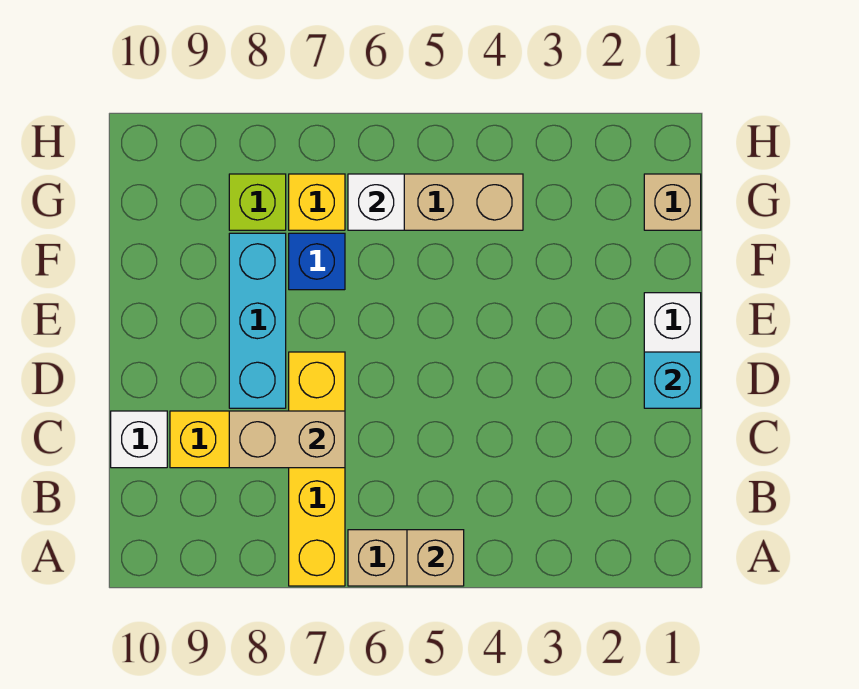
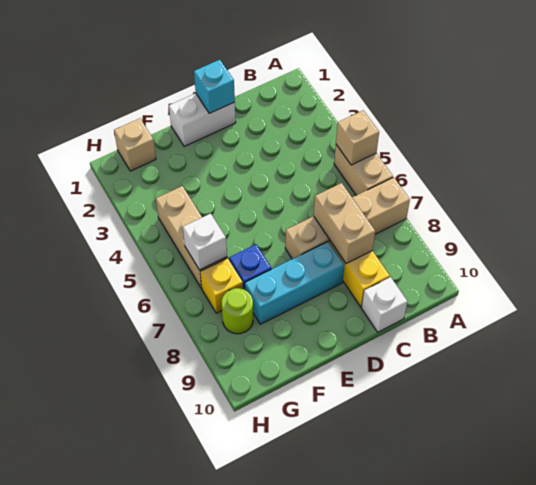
yellow brick A7:D7 level 1 -> tan brick A7:D7 level 1
lime brick G8 level 1 -> lime round brick G8 level 1

